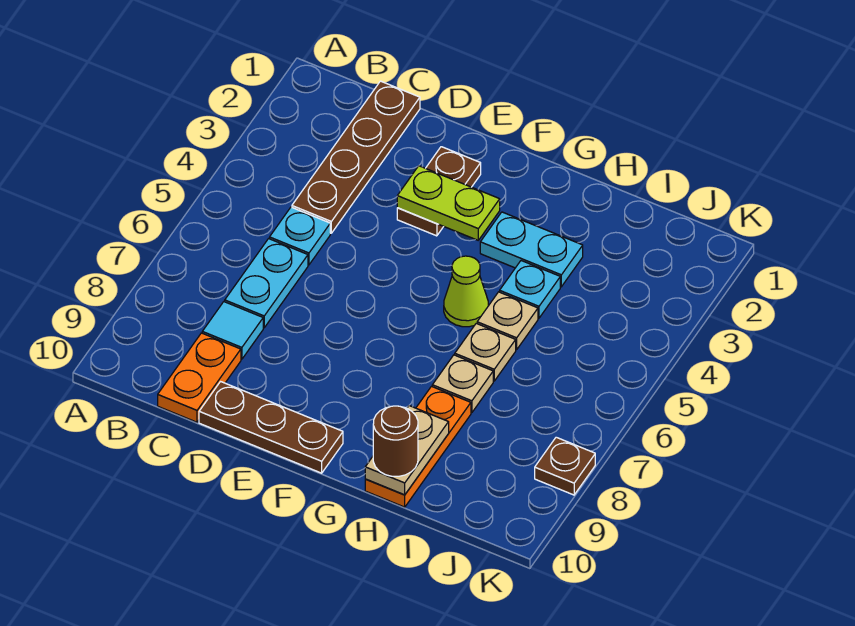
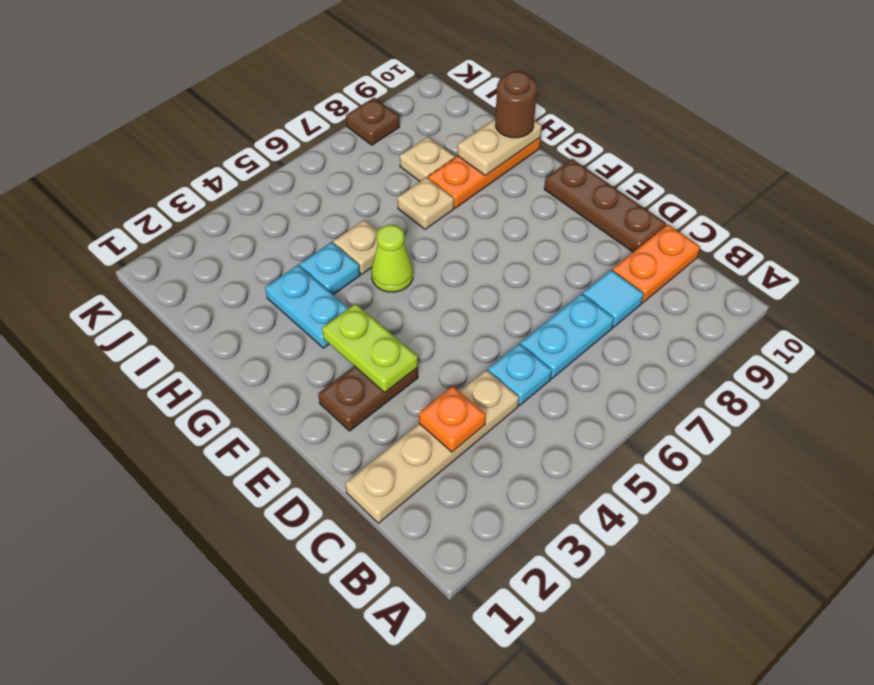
brown plate C1:C4 level 1 -> tan plate C1:C4 level 1
none -> orange plate C3 level 2
tan plate H6 level 1 -> tan plate I8 level 1

